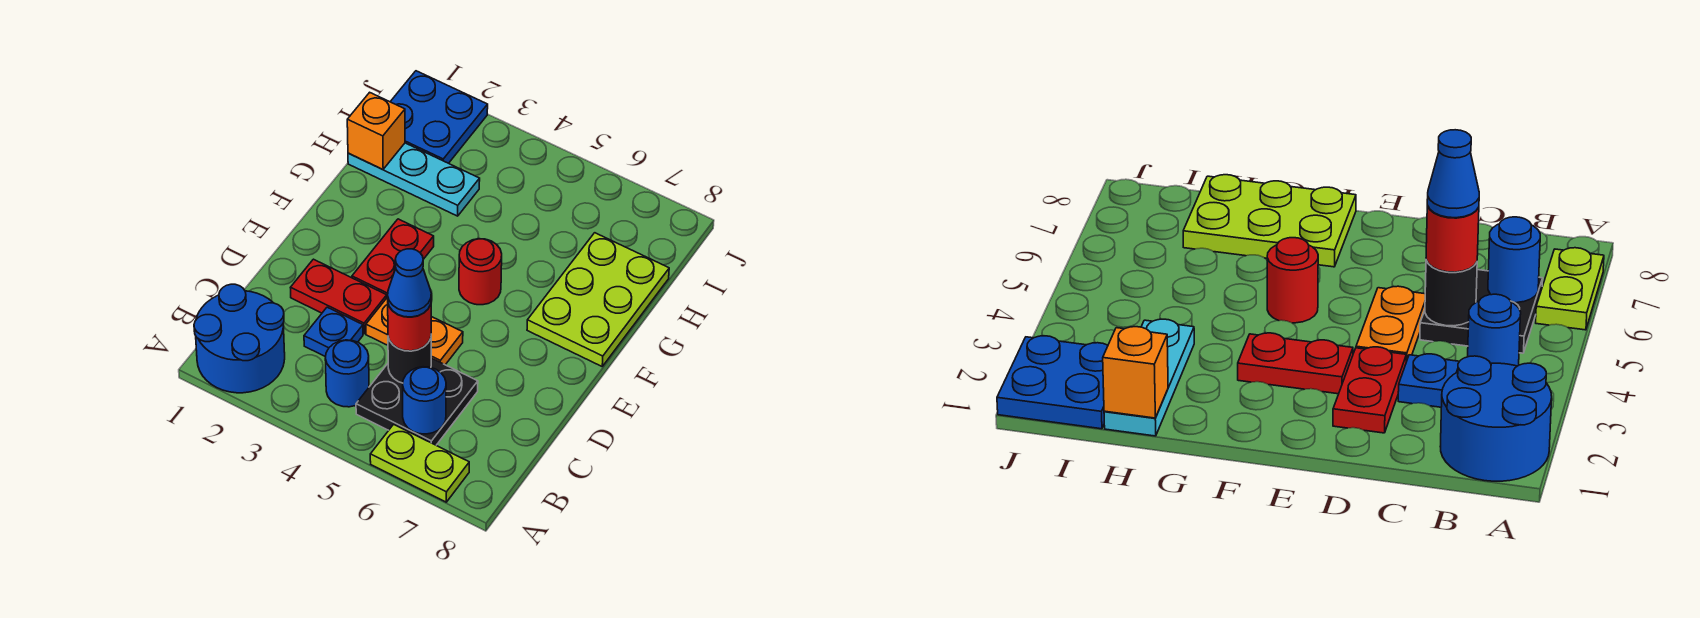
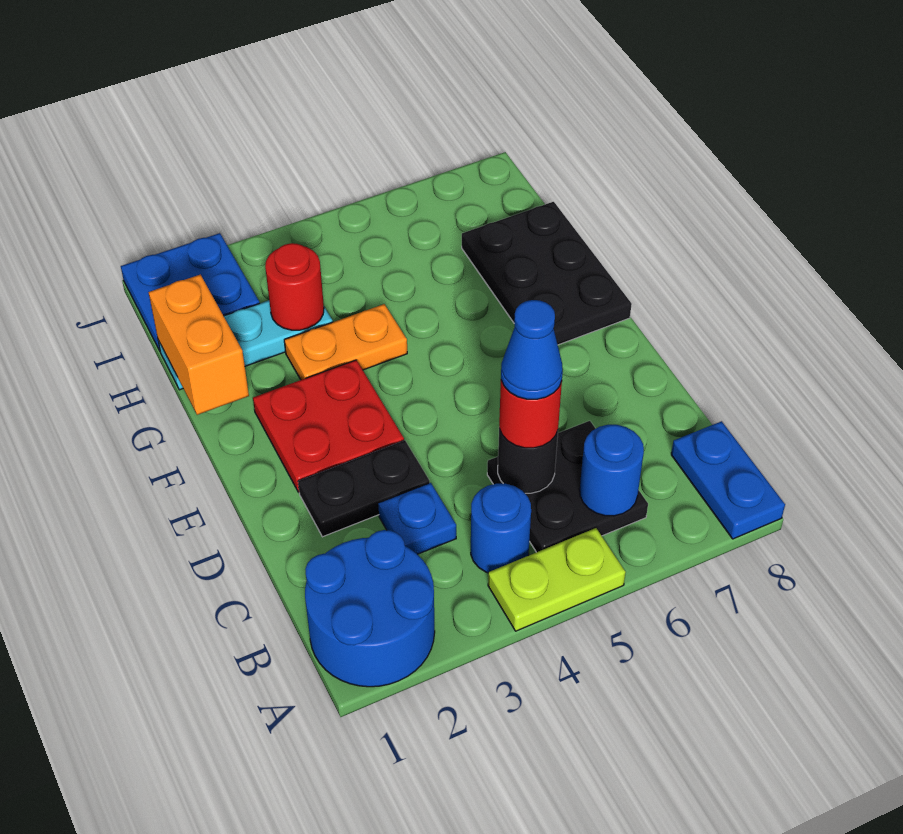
lime plate A6:A7 level 1 -> lime plate A4:A5 level 1
none -> blue plate A8:B8 level 1
red plate D2:D3 level 1 -> black plate D2:D3 level 1
orange plate D4:D5 level 1 -> orange plate G3:G4 level 1
red plate E3:F3 level 1 -> red plate E2:F3 level 1
red round brick F5 level 1 -> red round brick H3 level 2
lime plate F7:H8 level 1 -> black plate F7:H8 level 1
orange brick H1 level 2 -> orange brick G1:H1 level 2

